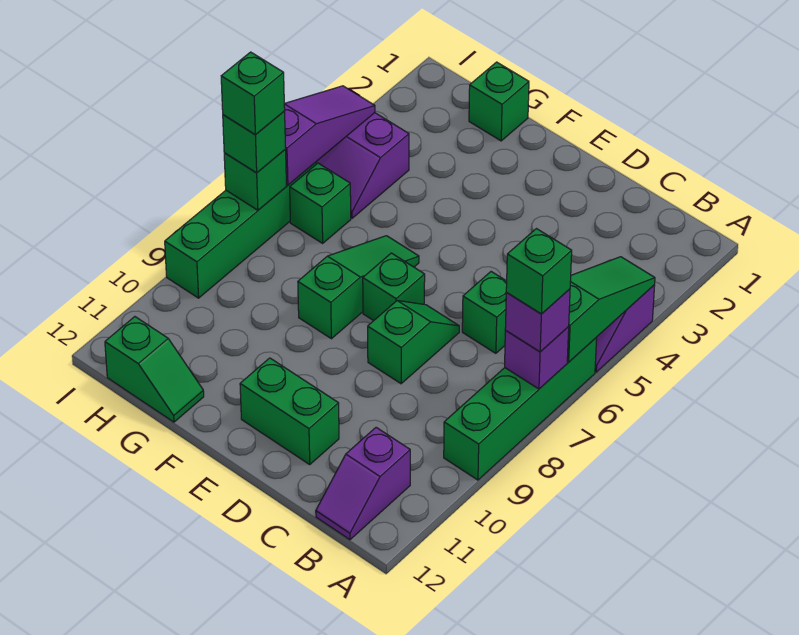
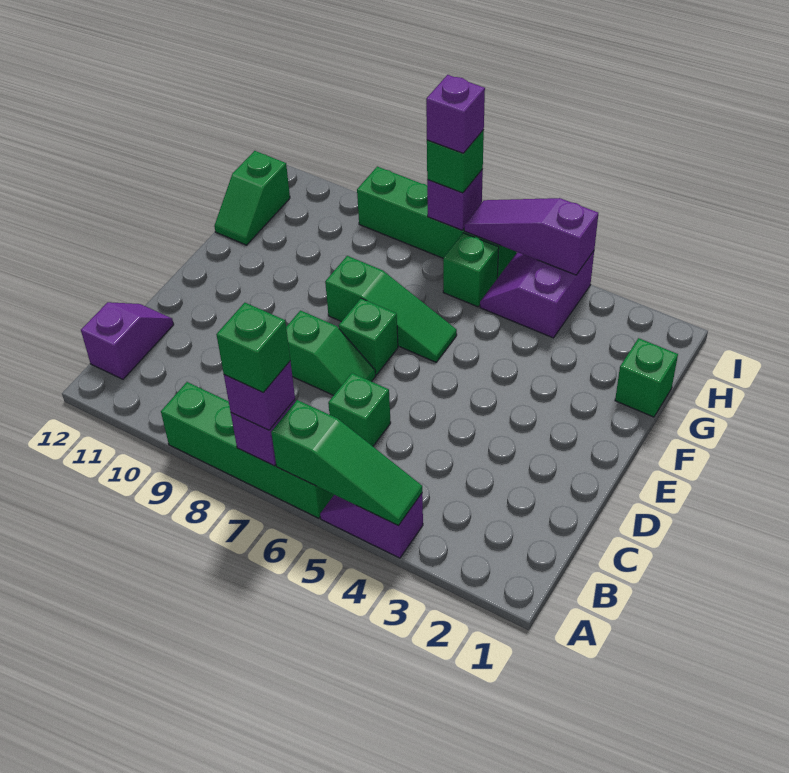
purple slope B11:B12 level 1 top 11 -> purple slope B12:C12 level 1 top B
green brick D11:E11 level 1 -> none
purple slope I4:I6 level 2 top 6 -> purple slope I4:I6 level 2 top 4
green brick I7 level 2 -> purple brick I7 level 2
green brick I7 level 4 -> purple brick I7 level 4

